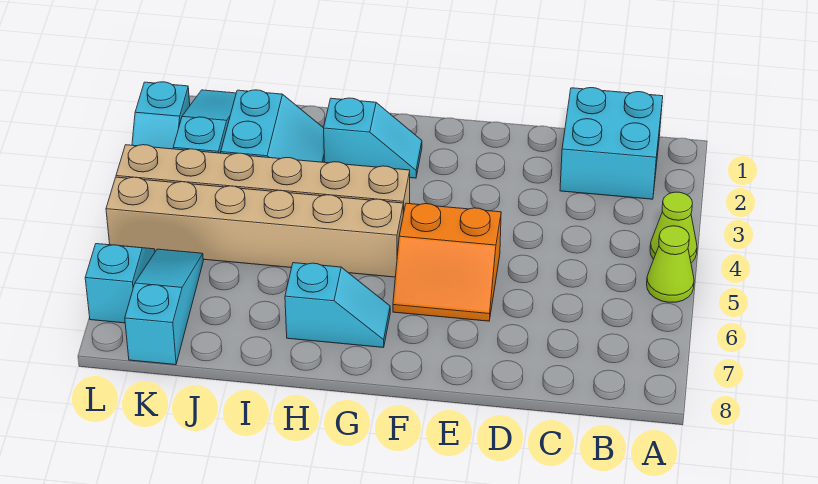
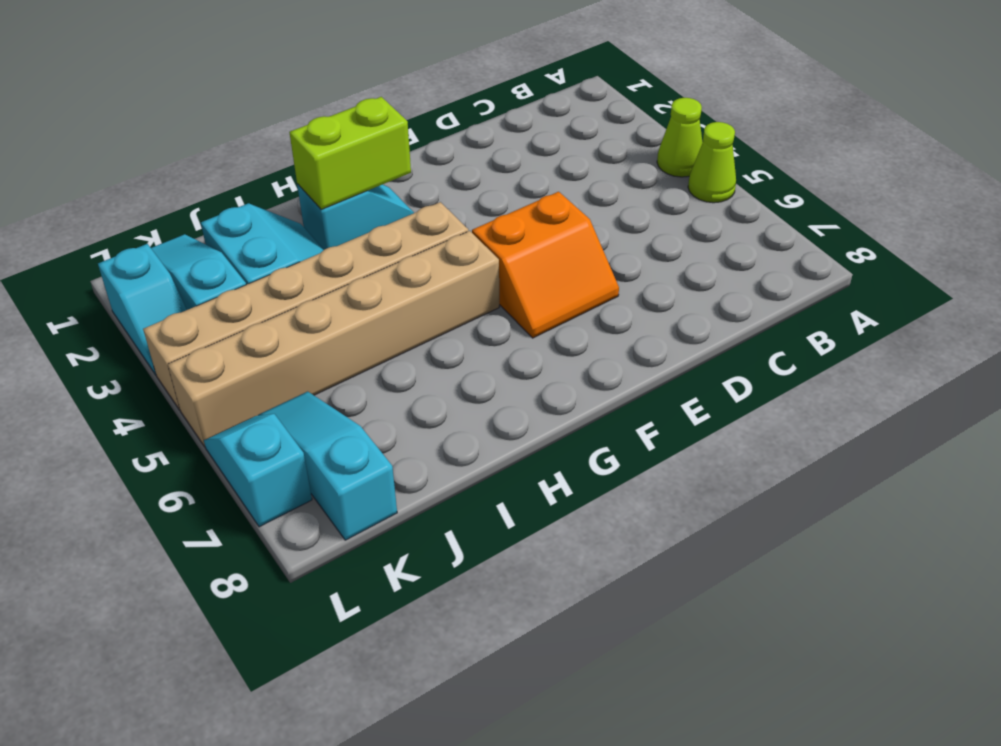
cyan brick B1:C2 level 1 -> none
none -> lime brick G2:H2 level 2
cyan slope G7:H7 level 1 top H -> none

